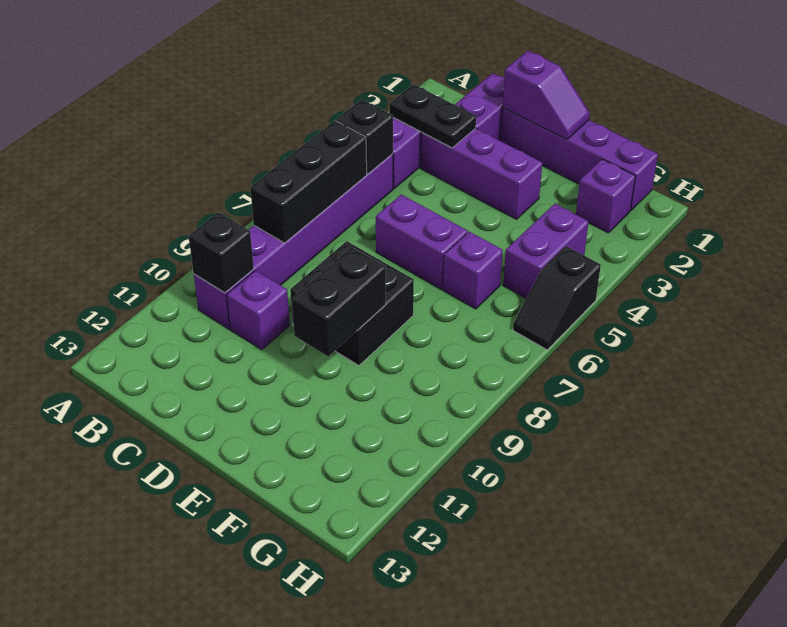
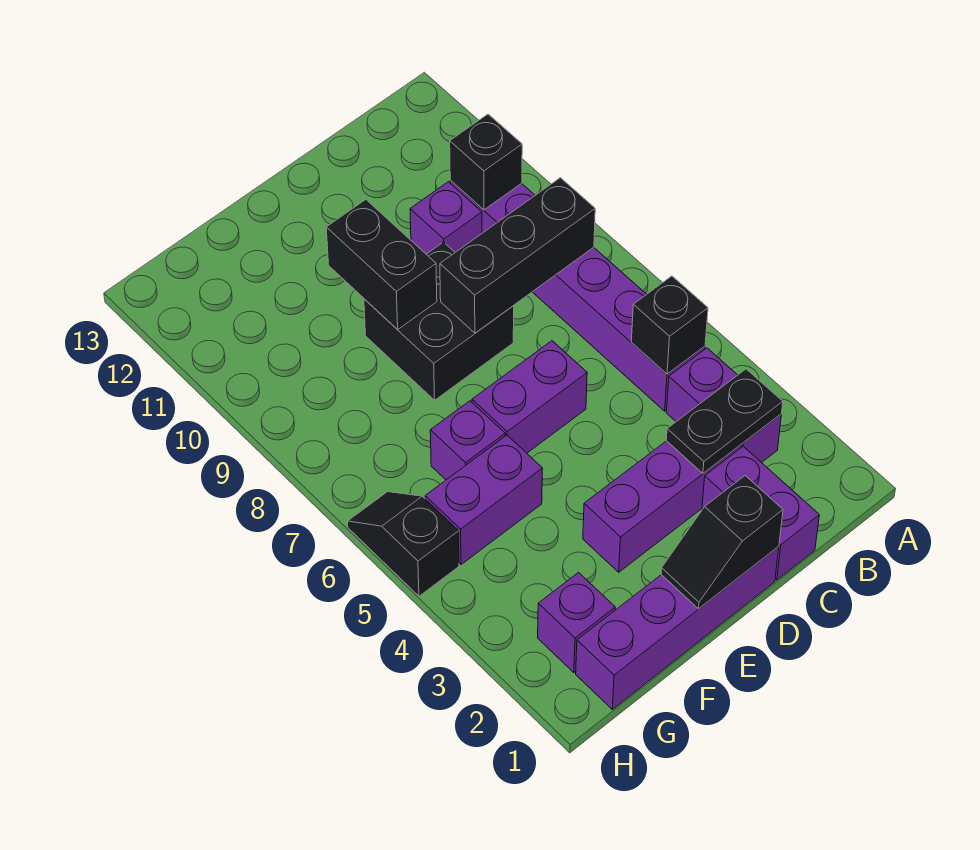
black brick B6:B8 level 2 -> black brick B8:D8 level 2
purple slope D1:E1 level 2 top D -> black slope D1:E1 level 2 top D
purple brick G4:G5 level 1 -> purple brick F5:G5 level 1

